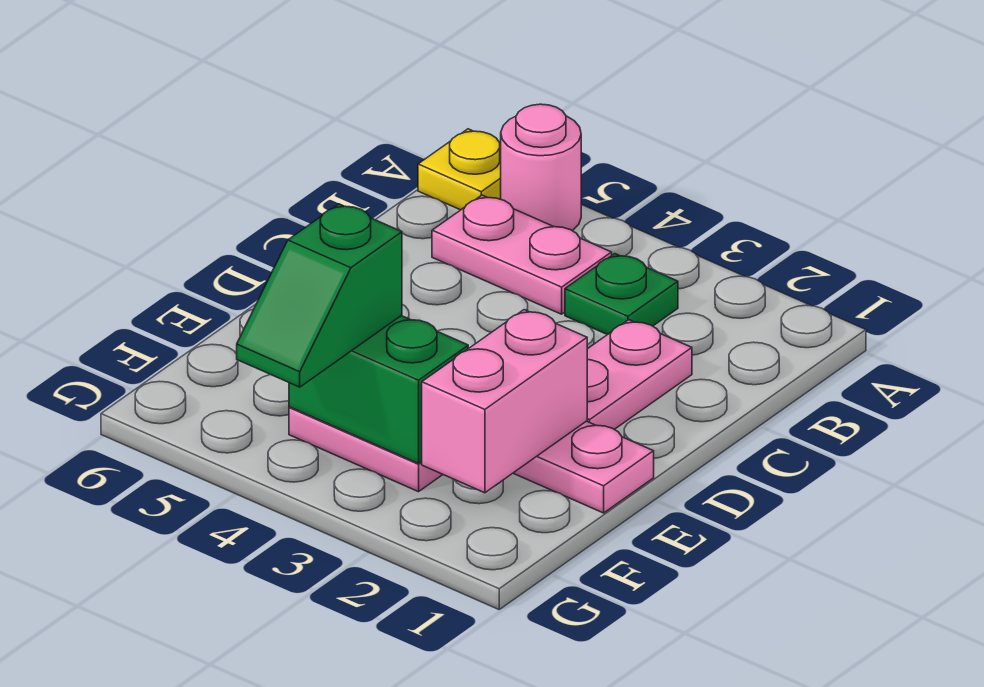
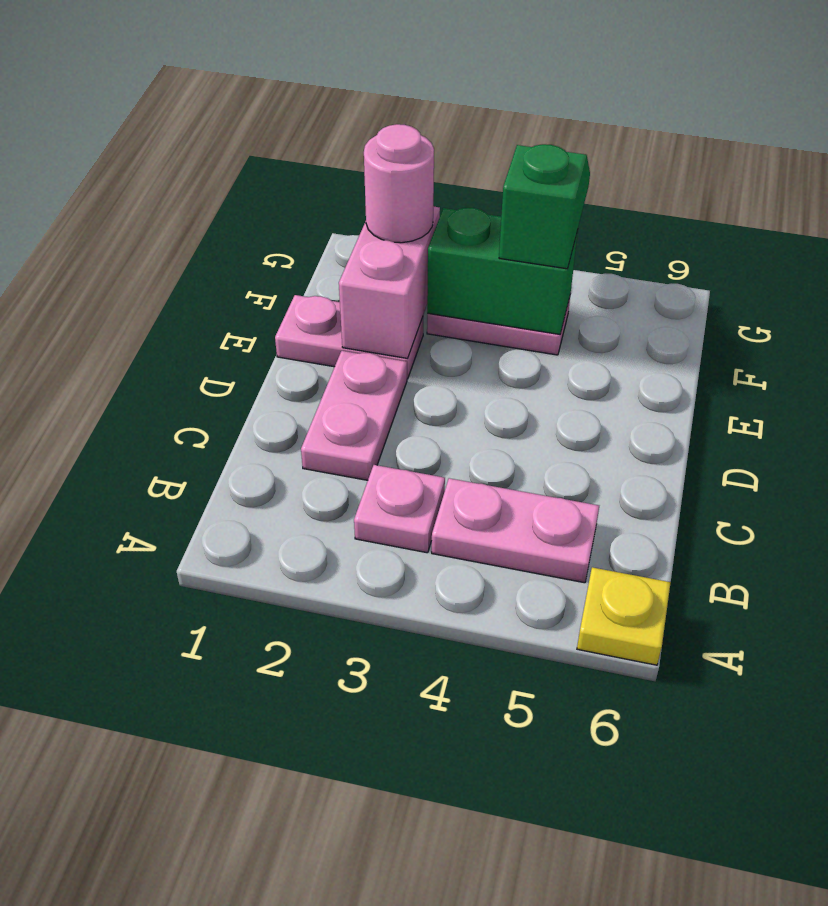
pink round brick A5 level 1 -> pink round brick F2 level 3
green plate B3 level 1 -> pink plate B3 level 1

